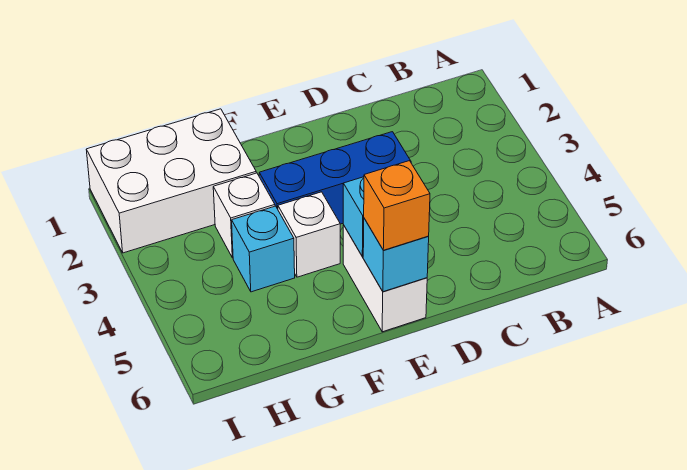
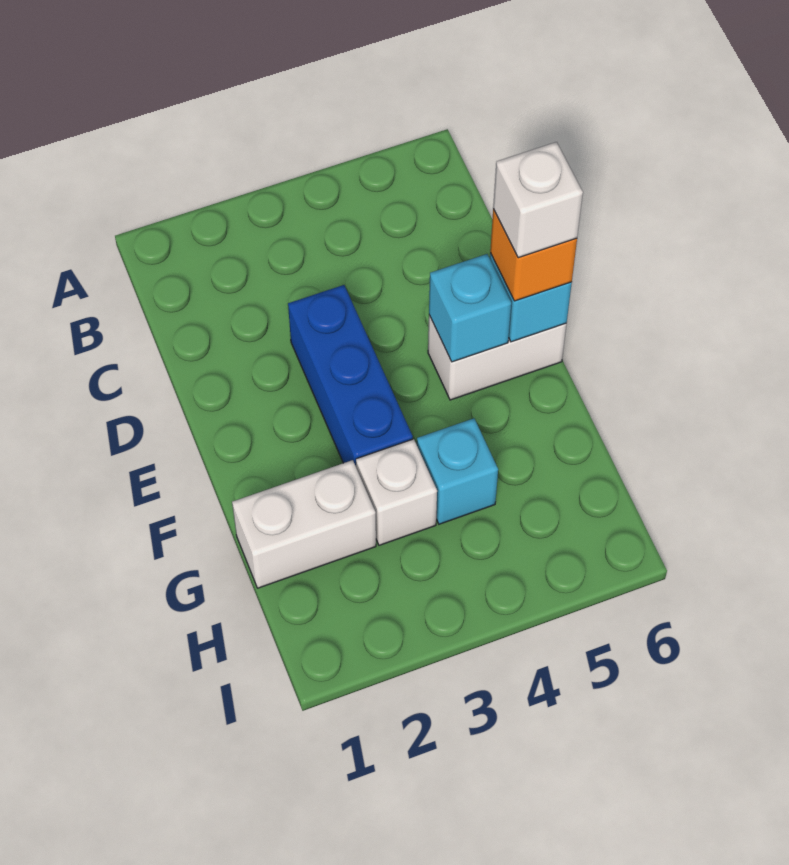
white brick F4 level 1 -> white brick E6 level 4
white brick G1:I2 level 1 -> white brick G1:G2 level 1

